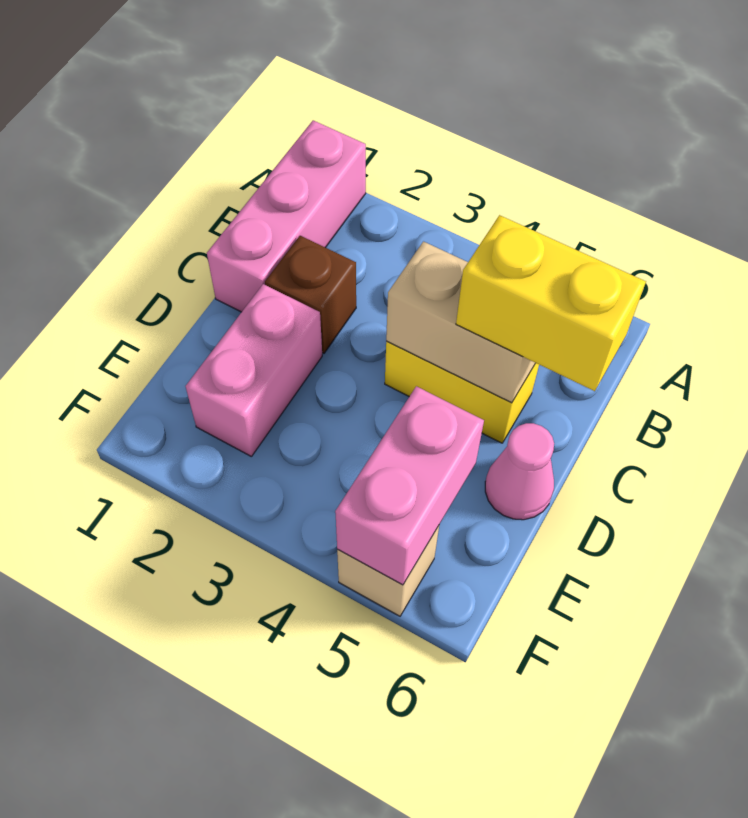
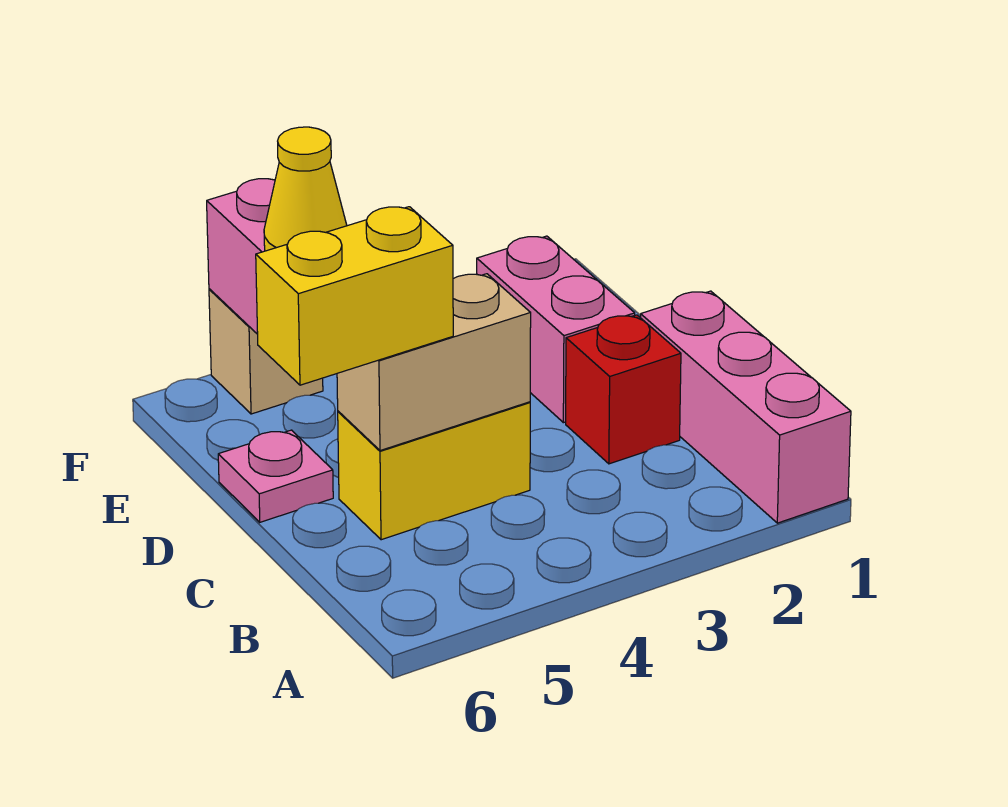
brown brick C2 level 1 -> red brick C2 level 1
pink cone D6 level 1 -> pink plate D6 level 1
none -> yellow cone E5 level 3

